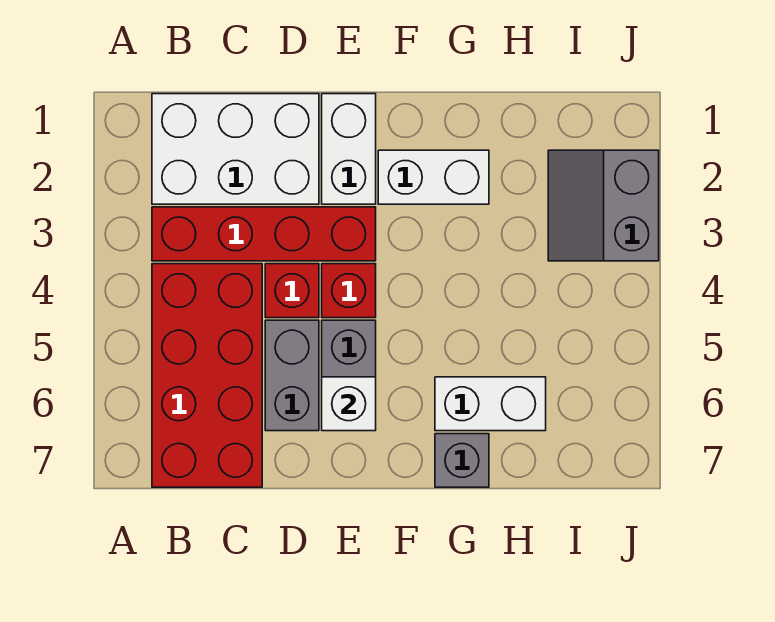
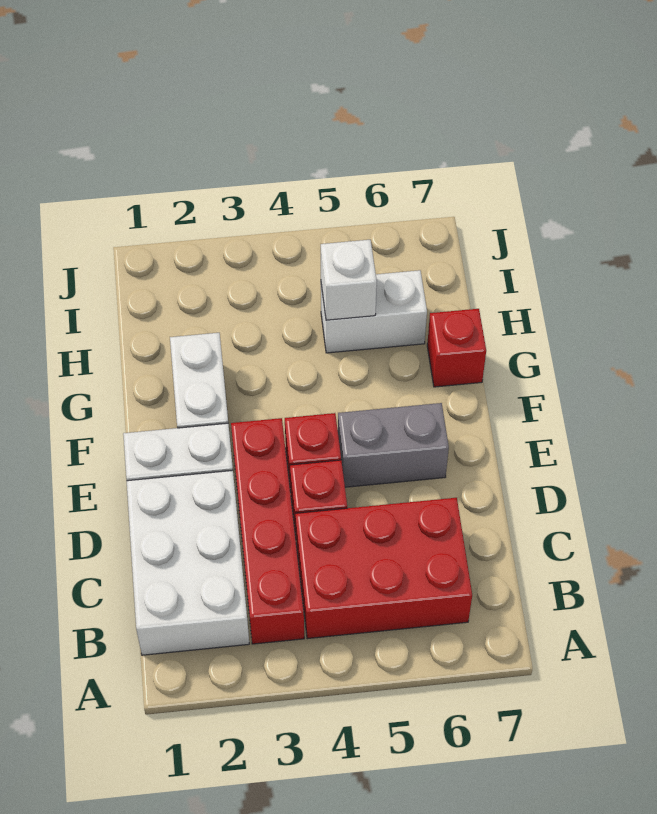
red brick B4:C7 level 1 -> red brick B4:C6 level 1
grey brick D5:D6 level 1 -> none
white brick E6 level 2 -> white brick H5 level 2
white brick G6:H6 level 1 -> white brick H5:H6 level 1
grey brick G7 level 1 -> red brick G7 level 1
grey slope I2:J3 level 1 top J -> none

